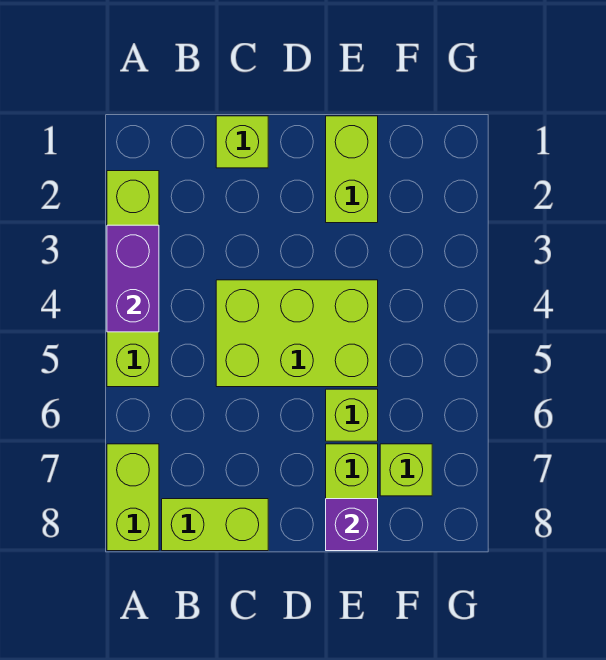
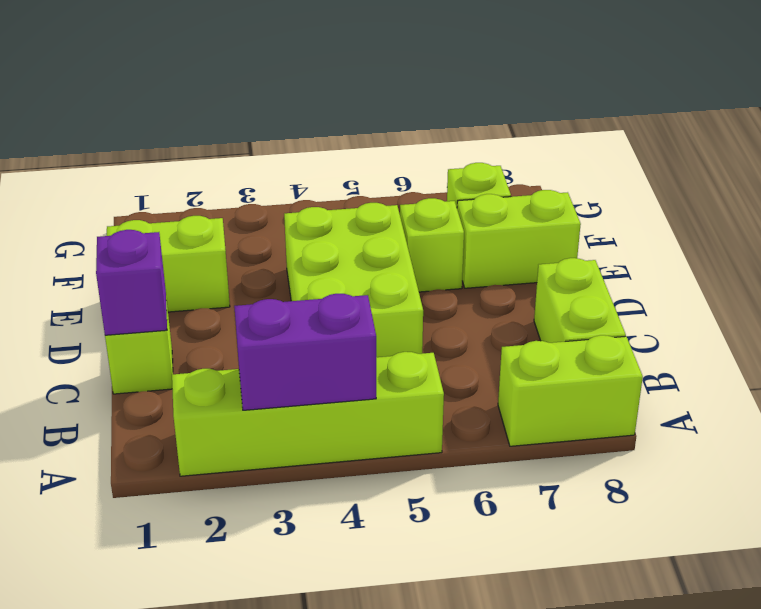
purple brick E8 level 2 -> purple brick C1 level 2

